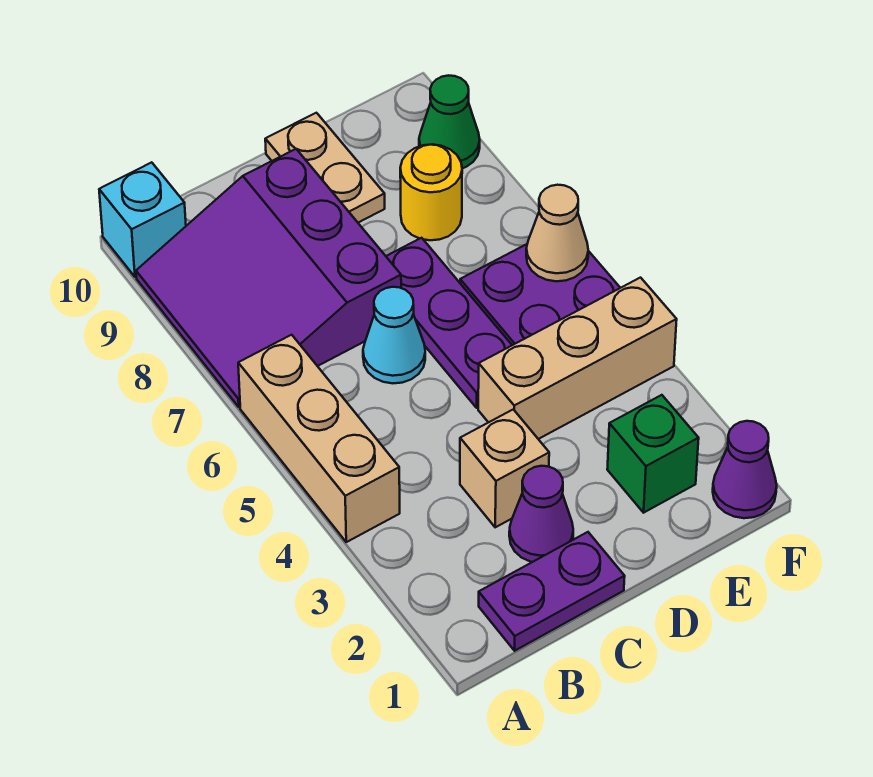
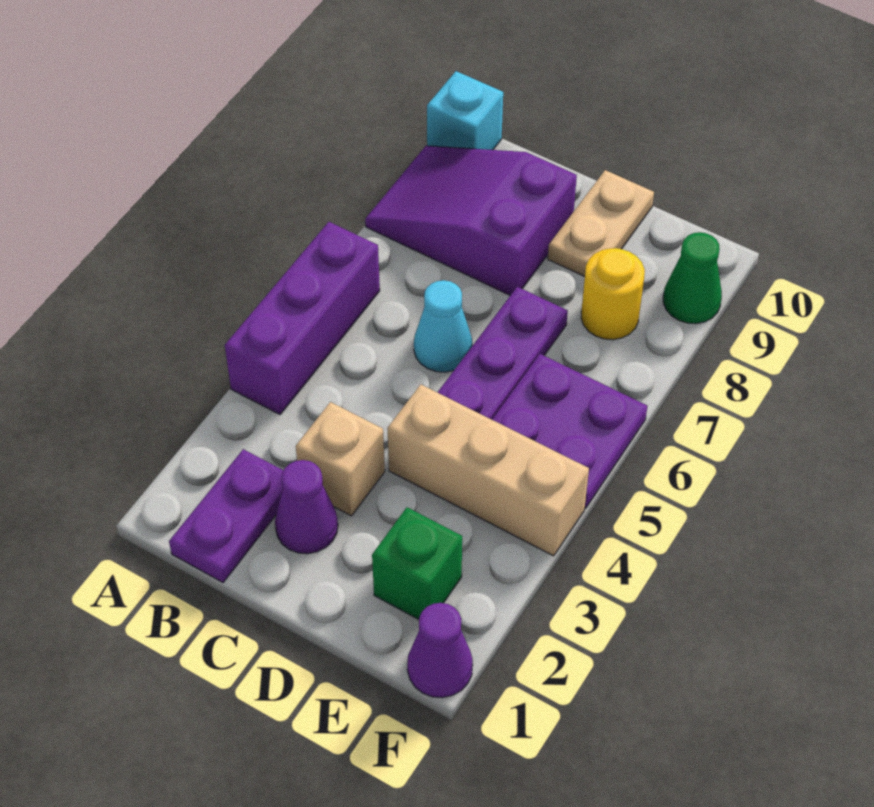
tan brick A4:A6 level 1 -> purple brick A4:A6 level 1
purple slope A7:C9 level 1 top C -> purple slope A8:C9 level 1 top C
purple plate B1:C1 level 1 -> purple plate B1:B2 level 1
tan cone F6 level 2 -> none

